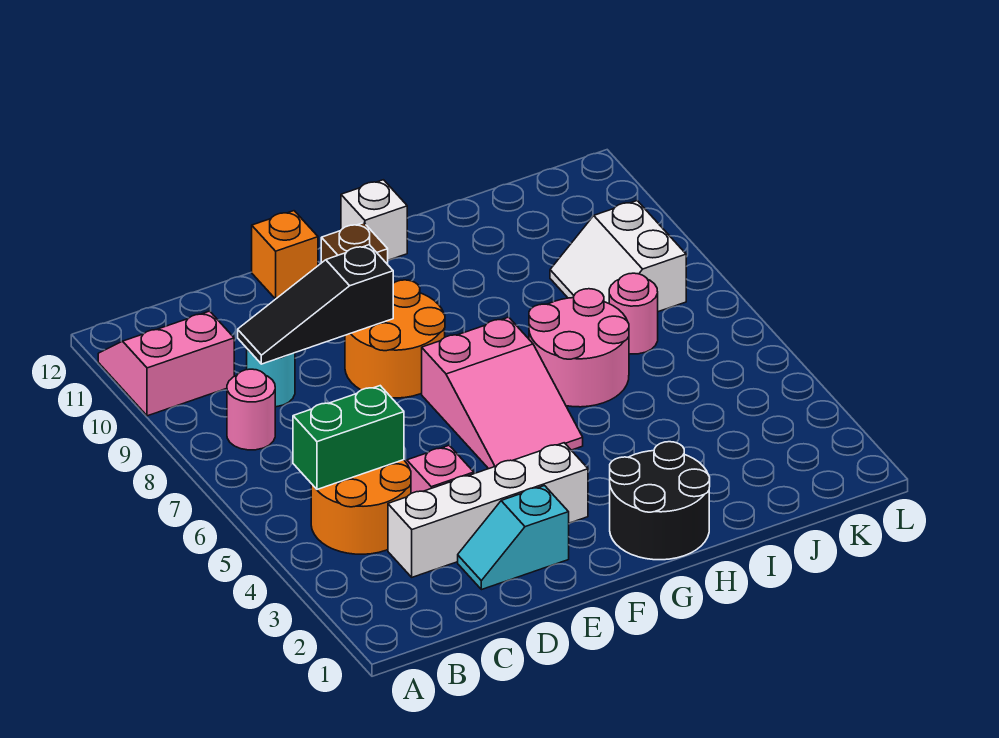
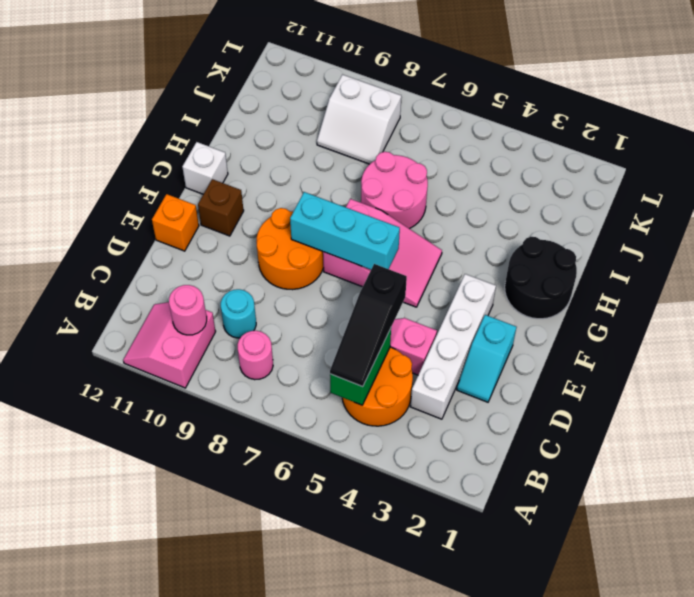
black slope C9:E9 level 2 top E -> black slope B5:D5 level 3 top D
none -> cyan brick F6:F8 level 2
pink round brick J7 level 1 -> pink round brick B10 level 2

